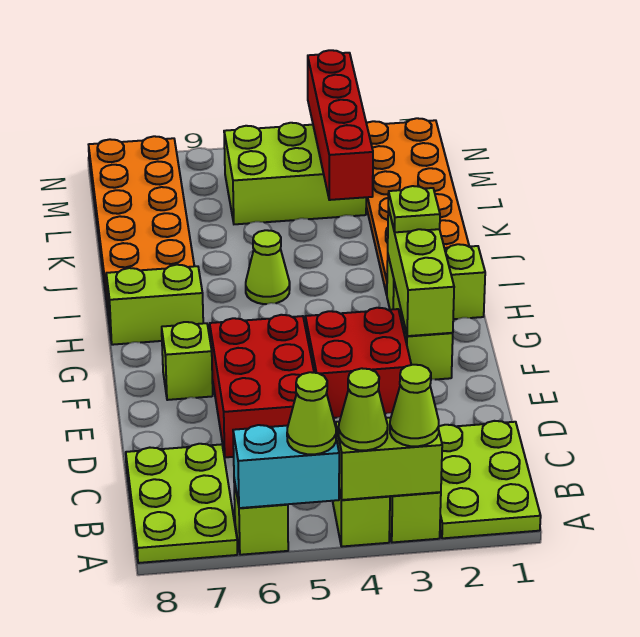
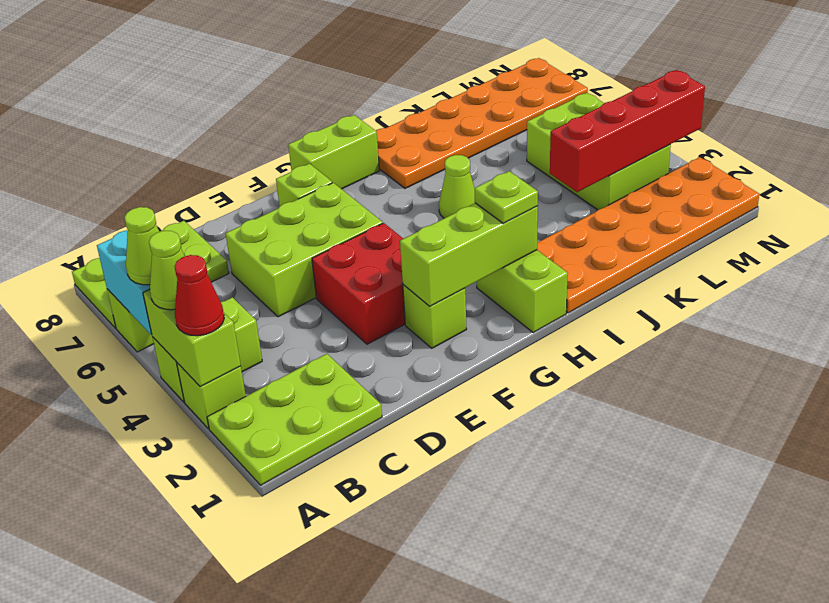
lime cone A3 level 3 -> red cone A3 level 3
red brick D5:F6 level 1 -> lime brick D5:F6 level 1
lime brick H7:H8 level 1 -> lime brick G8:H8 level 1

